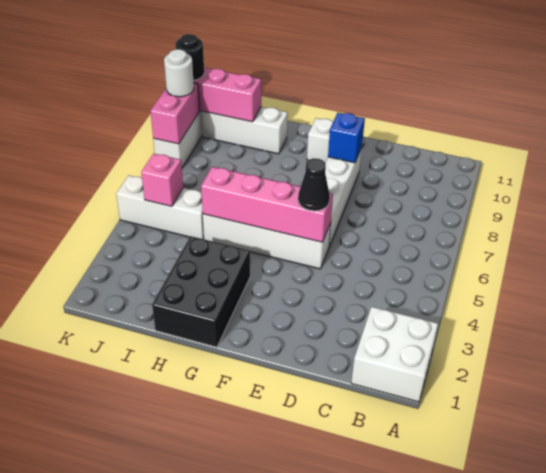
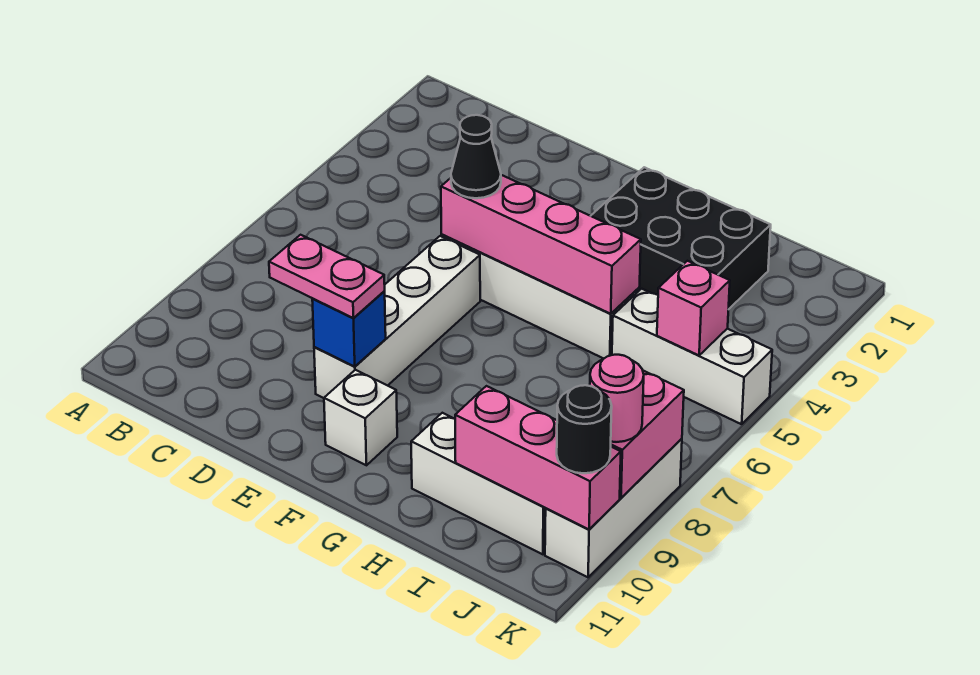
white brick A1:B2 level 1 -> none
none -> pink plate D9:E9 level 3
black brick G1:H3 level 1 -> black brick G2:I3 level 1
white round brick K9 level 3 -> pink round brick K9 level 3

